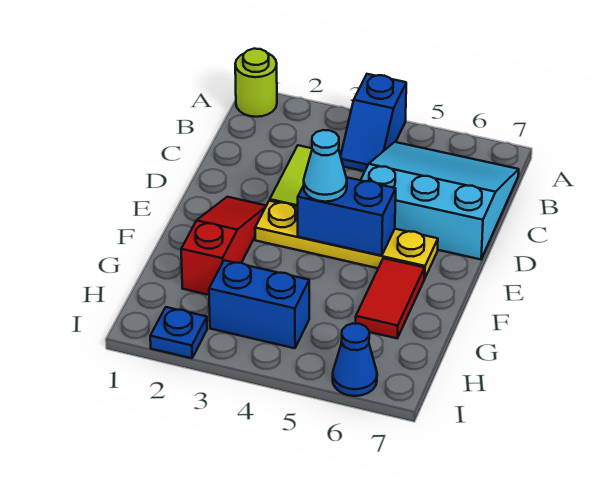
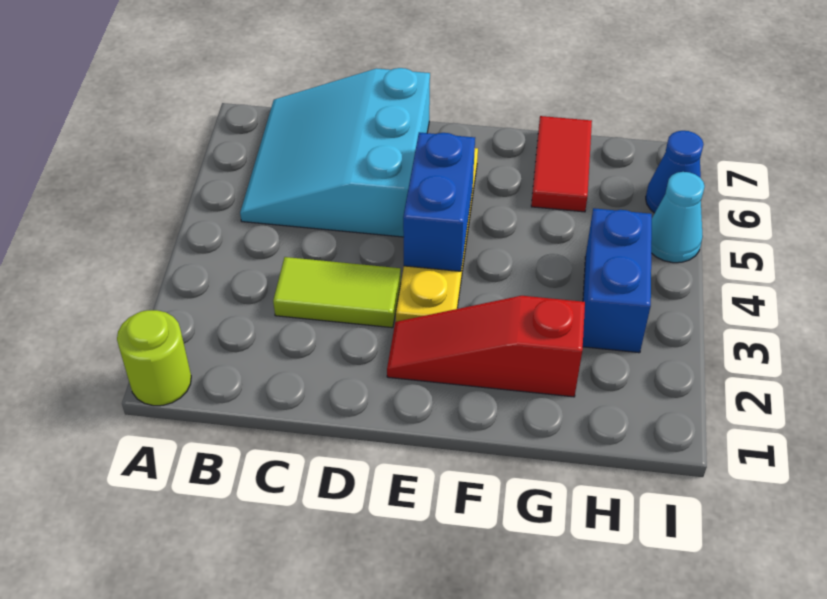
blue slope A4:B4 level 1 top A -> none
cyan cone E4 level 3 -> cyan cone I5 level 1
red tile F6:G6 level 1 -> red tile G6:G7 level 1
blue plate I2 level 1 -> none

